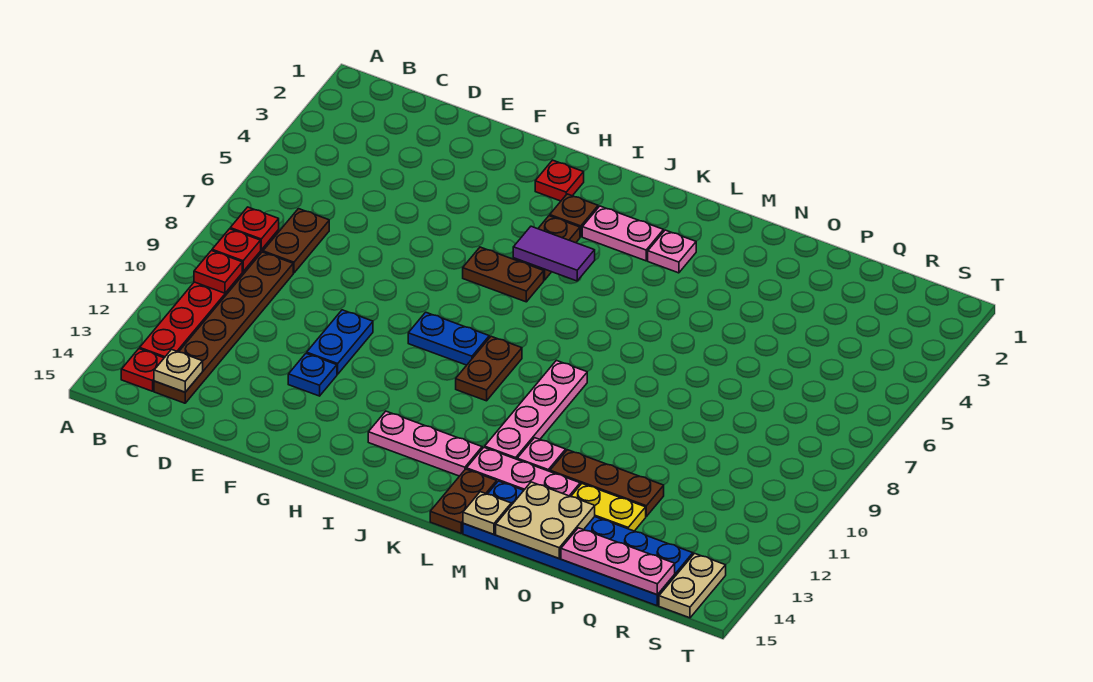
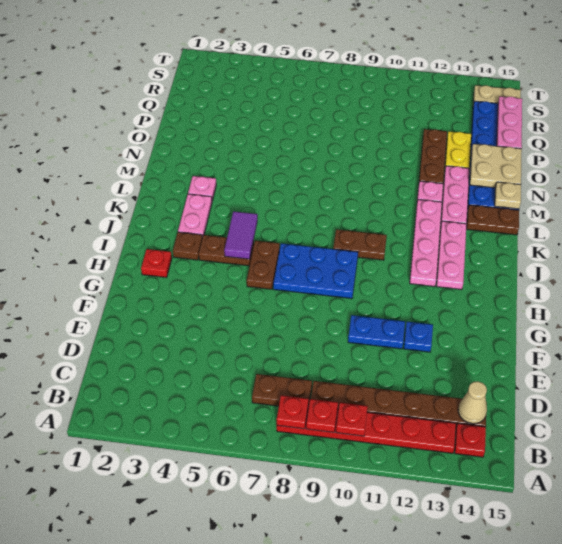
tan plate C14 level 2 -> tan cone C14 level 2
blue plate H9:I9 level 1 -> blue plate H7:I9 level 1
pink plate L9:L12 level 1 -> pink plate I12:L12 level 1

